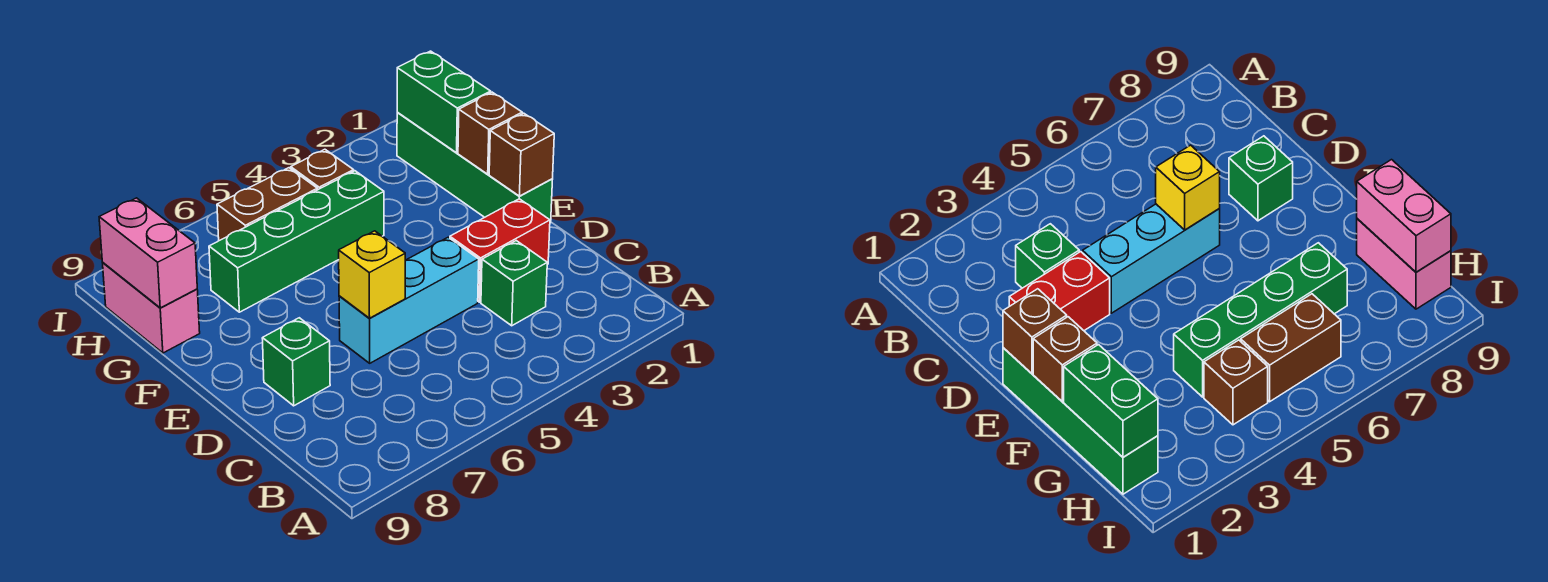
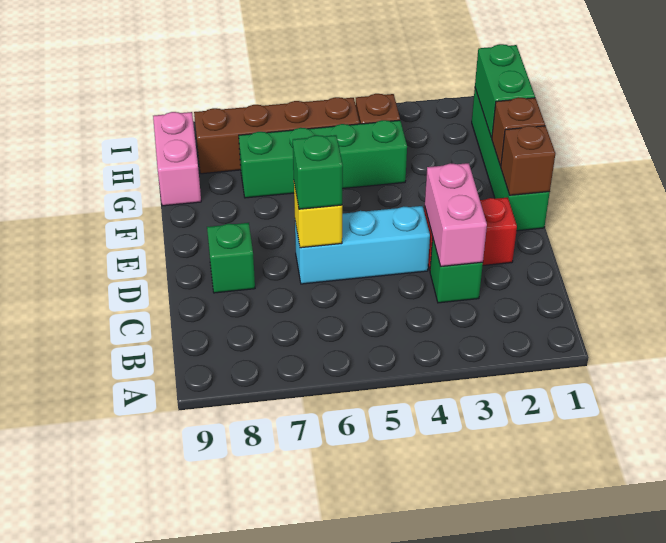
none -> green brick D6 level 3
pink brick G9:H9 level 2 -> pink brick C3:D3 level 2
brown brick H5:H6 level 1 -> brown brick H5:H8 level 1

